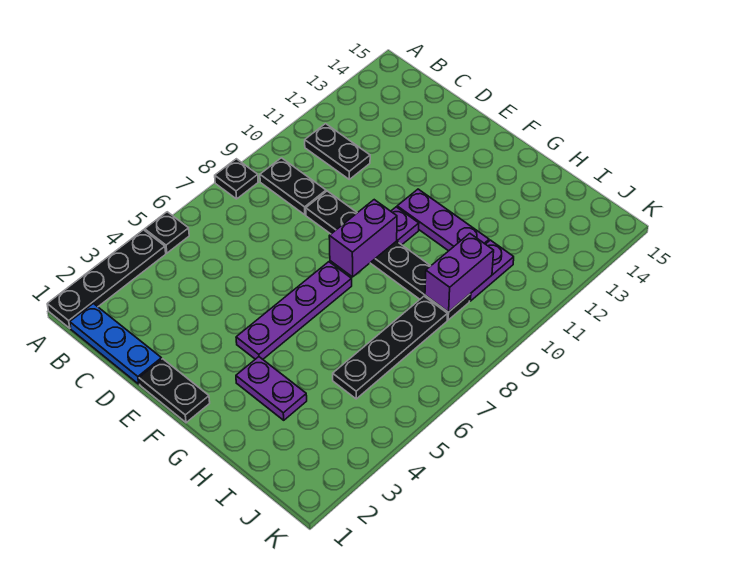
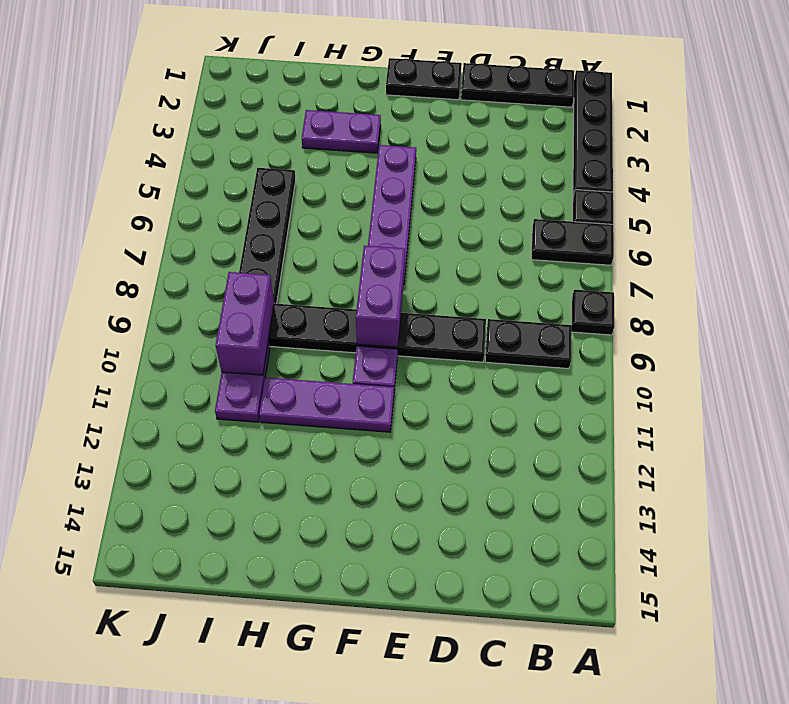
blue plate B1:D1 level 1 -> black plate B1:D1 level 1
black plate B11:C11 level 1 -> black plate A6:B6 level 1

